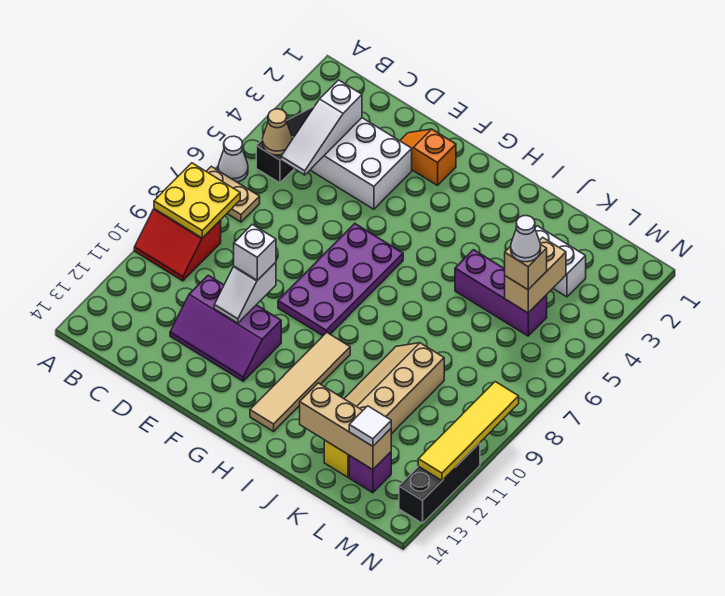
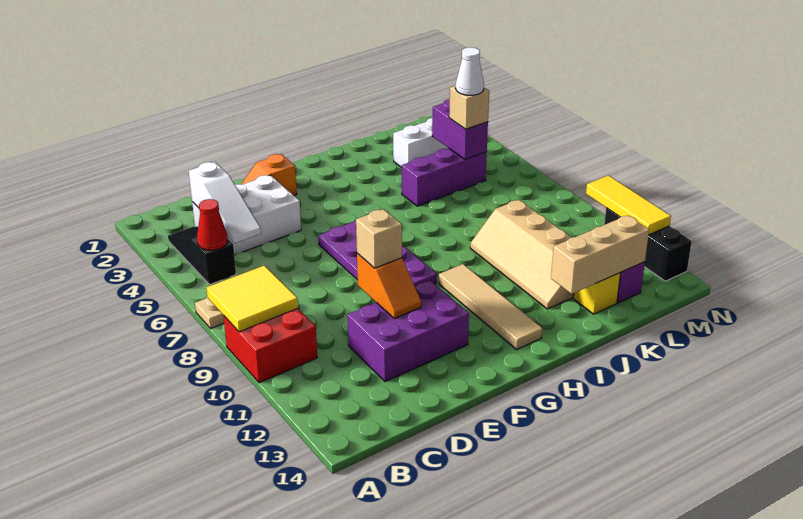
white cone A6 level 1 -> none
yellow plate A8:B9 level 2 -> yellow tile A8:B9 level 2
red slope A9:B10 level 1 top 9 -> red brick A9:B10 level 1
tan cone B5 level 2 -> red cone B5 level 2
purple slope D11:F12 level 1 top 11 -> purple brick D11:F12 level 1
white slope E10:E11 level 2 top 10 -> orange slope E10:E11 level 2 top 10
white brick E10 level 3 -> tan brick E10 level 3
tan brick L4:L5 level 2 -> purple brick L4:L5 level 2
white tile L13 level 3 -> none
yellow tile N9:N12 level 2 -> yellow tile N10:N12 level 2

